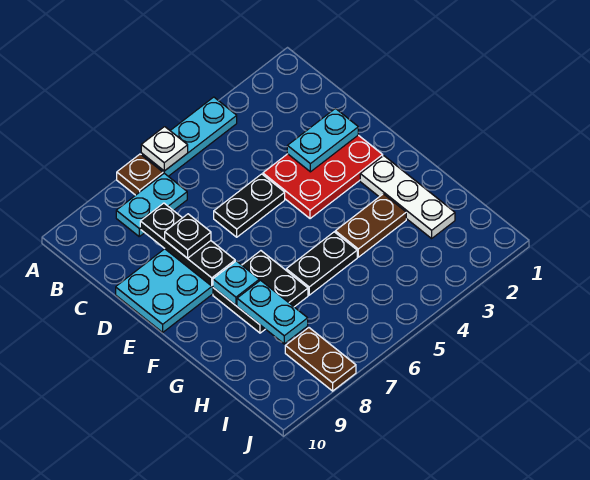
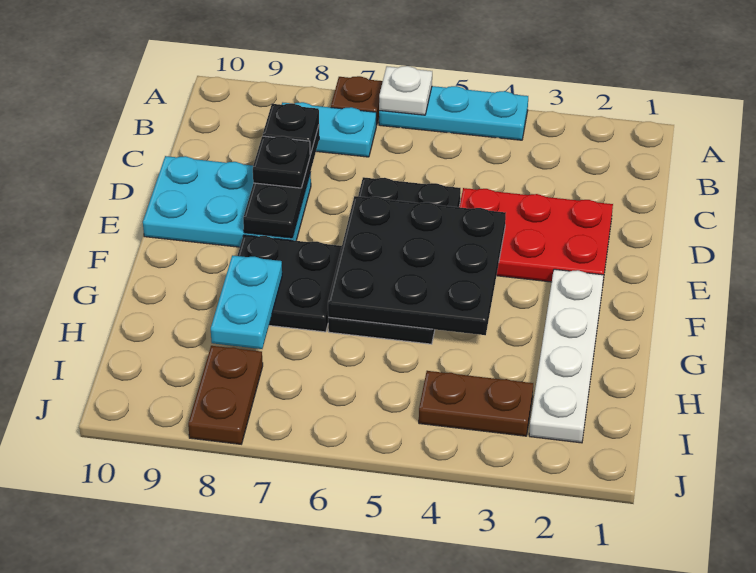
none -> black plate C8 level 3
cyan plate D2:D3 level 2 -> none
none -> black plate E4:G6 level 2
white plate F2:H2 level 1 -> white plate F2:I2 level 1
cyan plate F8 level 2 -> none
brown plate G3:G4 level 1 -> brown plate I3:I4 level 1

